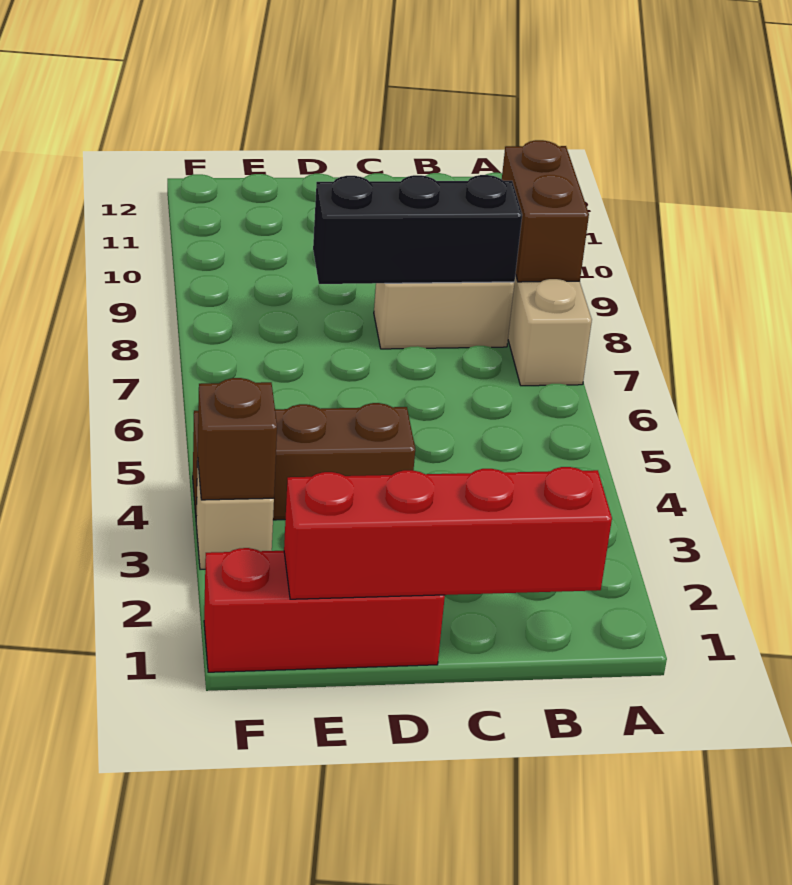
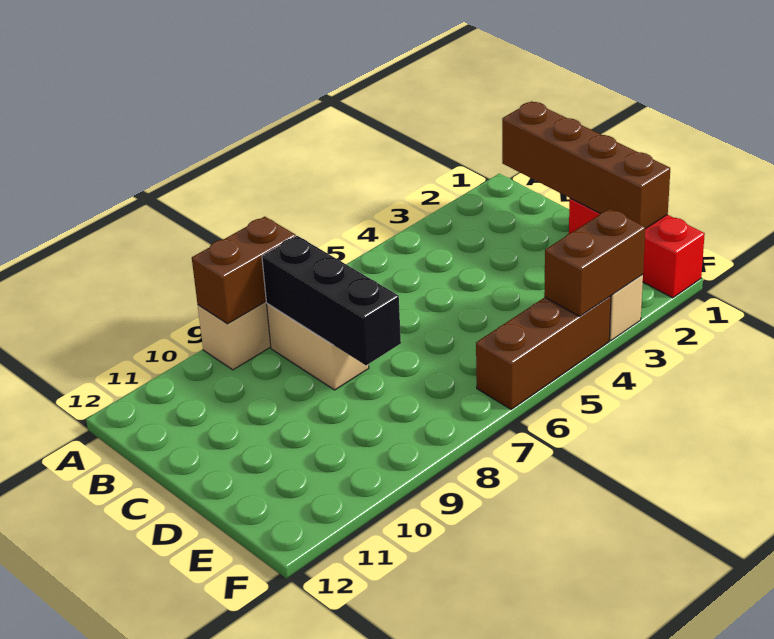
red brick B1:E1 level 2 -> brown brick B1:E1 level 2
brown brick D4:F4 level 1 -> brown brick F4:F6 level 1
brown brick F3 level 2 -> brown brick F3:F4 level 2

